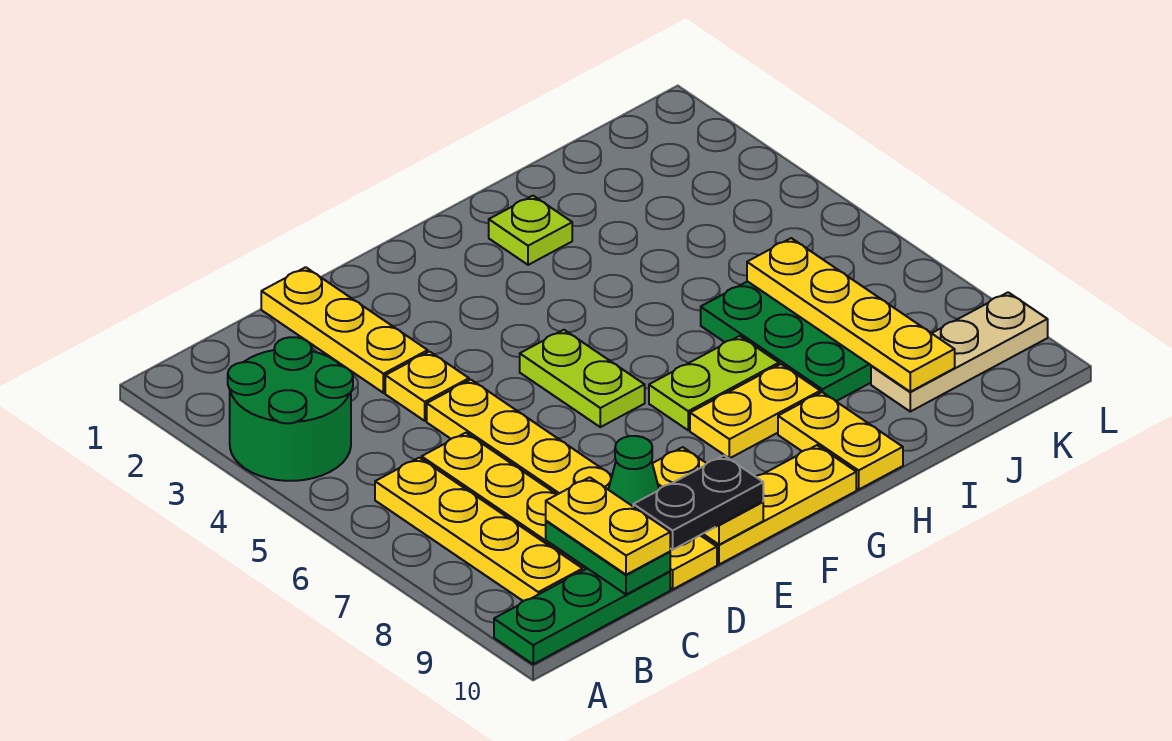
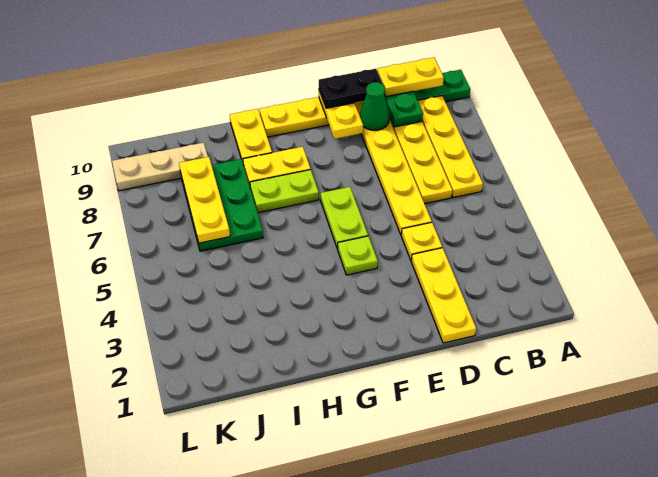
green round brick A3:B4 level 1 -> none
yellow plate C9:C10 level 3 -> yellow plate B10:C10 level 3
lime plate H2 level 1 -> lime plate F4 level 1
yellow plate J6:J9 level 2 -> yellow plate J6:J8 level 2

